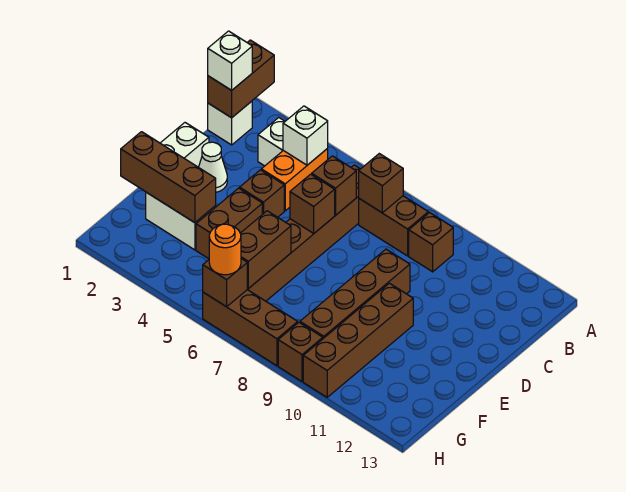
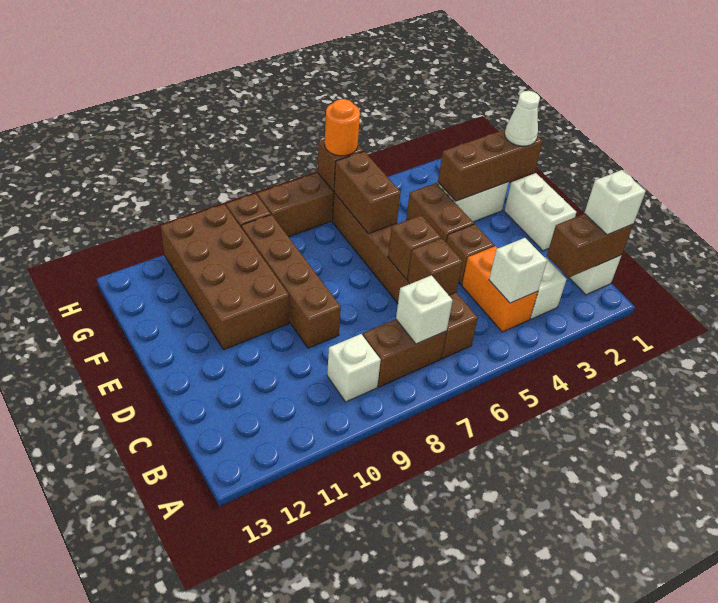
brown brick A1:B1 level 2 -> brown brick B1:B2 level 2
brown brick B7 level 2 -> white brick B7 level 2
brown brick B9 level 1 -> white brick B9 level 1
white cone D2 level 1 -> white cone F1 level 3
brown brick E10:H10 level 1 -> brown brick E10:H11 level 1

